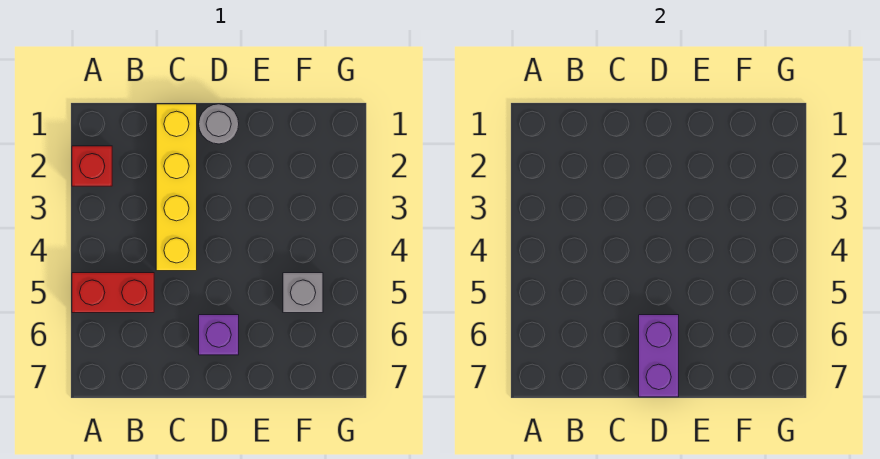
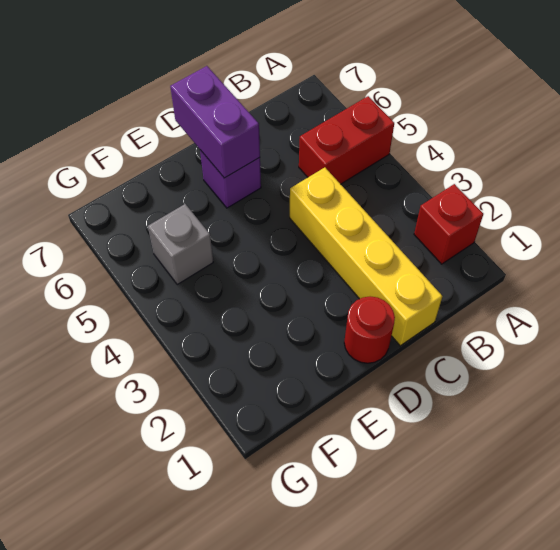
grey round brick D1 level 1 -> red round brick D1 level 1

